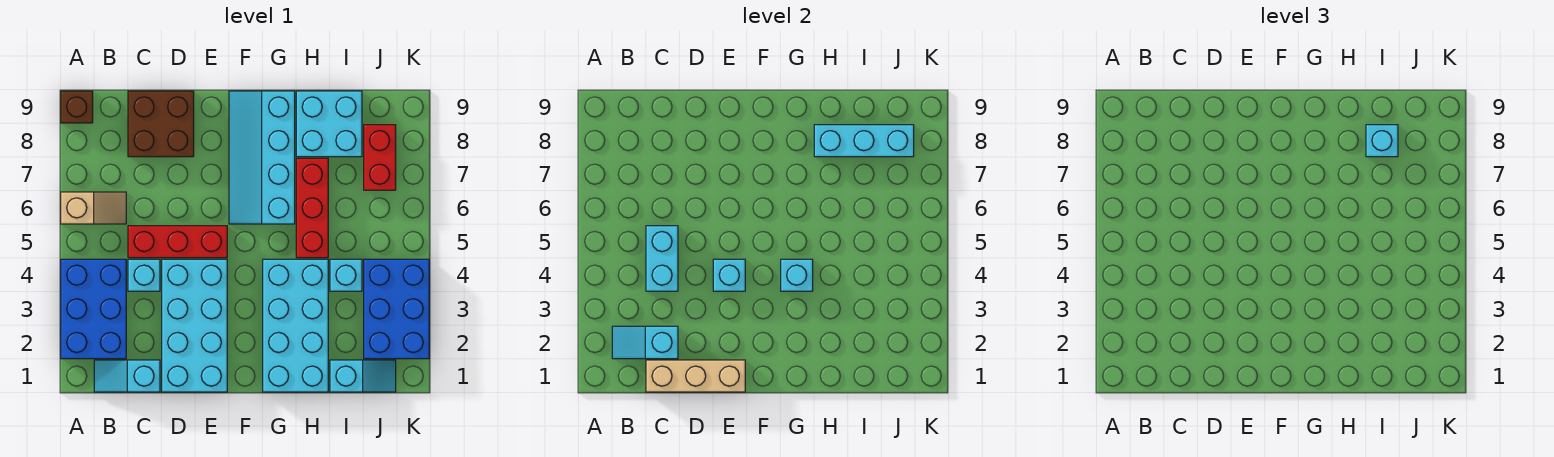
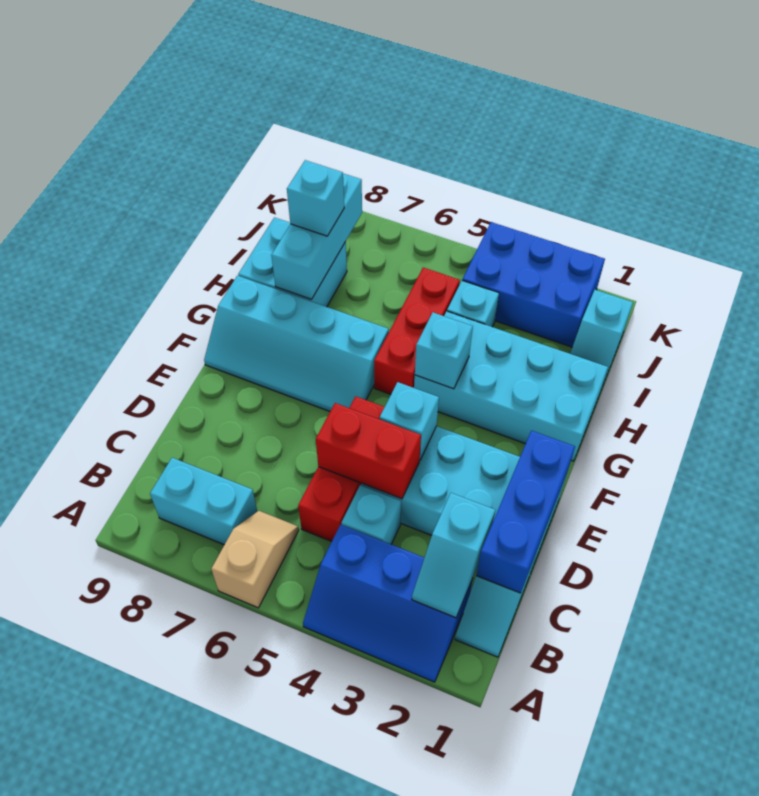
blue brick A2:B4 level 1 -> blue slope A2:B4 level 1 top B
brown brick A9 level 1 -> none
tan brick C1:E1 level 2 -> blue brick C1:E1 level 2
cyan brick C4:C5 level 2 -> cyan brick B7:B8 level 1
brown brick C8:D9 level 1 -> none
red brick H5:H7 level 1 -> red brick G5:I5 level 1
cyan slope I1:J1 level 1 top I -> cyan slope I1:J1 level 1 top J
red brick J7:J8 level 1 -> red brick D4:D5 level 2

